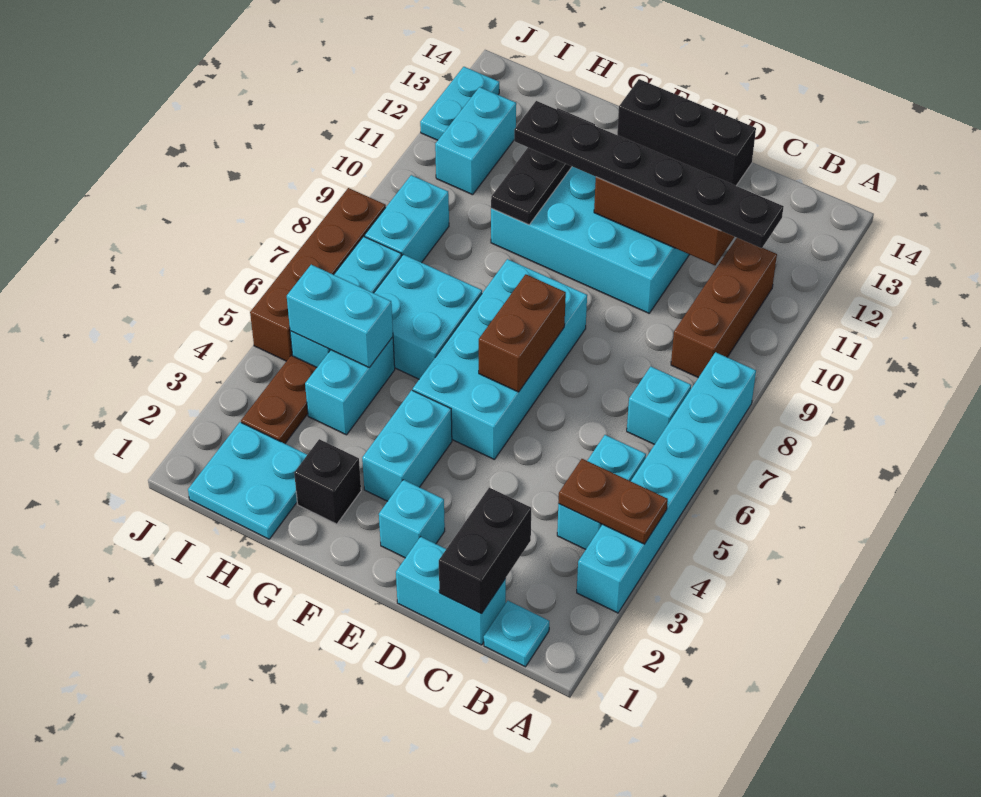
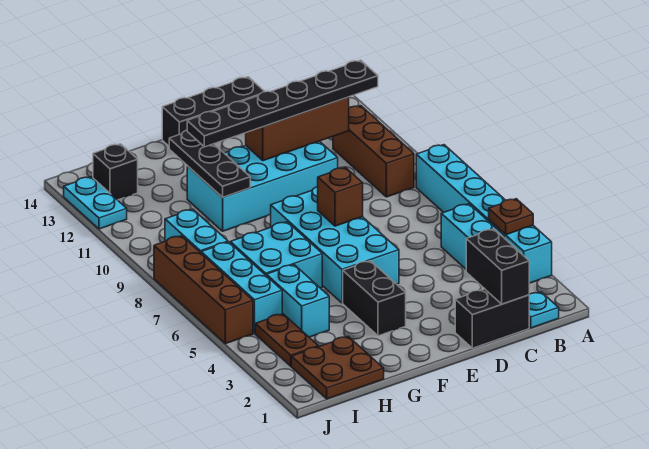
brown plate A4:B4 level 2 -> brown plate A4 level 2
cyan brick B7 level 1 -> none
cyan brick C1:D1 level 1 -> black brick C1:D1 level 1
cyan brick E2 level 1 -> none
brown brick E6:E7 level 2 -> brown brick E7 level 2
cyan brick F3:F4 level 1 -> black brick F3:F4 level 1
black brick G2 level 1 -> black brick I13 level 1
cyan plate H1:I2 level 1 -> brown plate H1:I2 level 1
cyan brick H5:I5 level 2 -> none
cyan brick I11:I12 level 1 -> none

